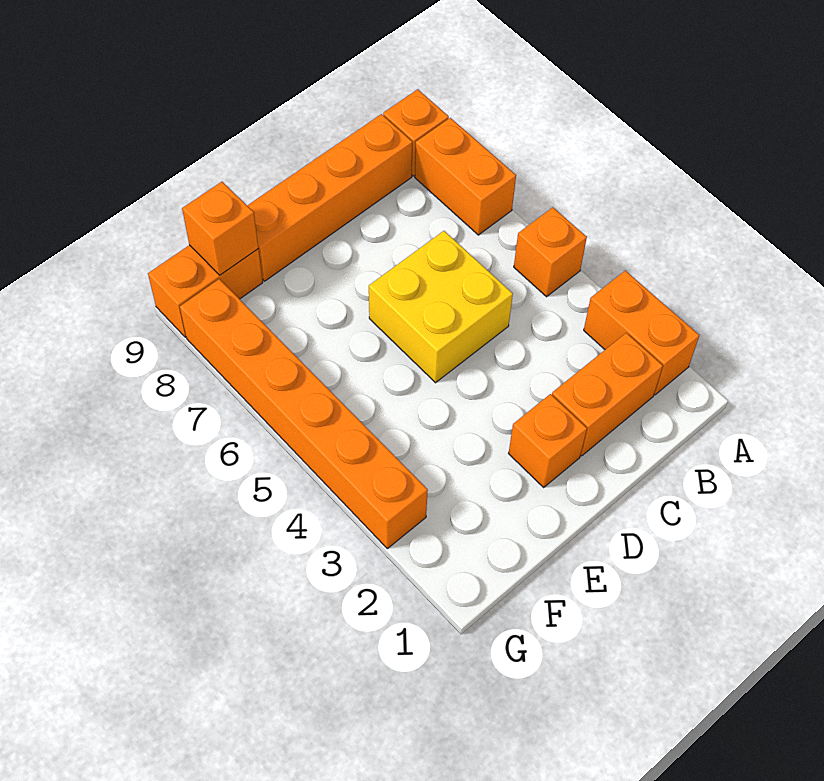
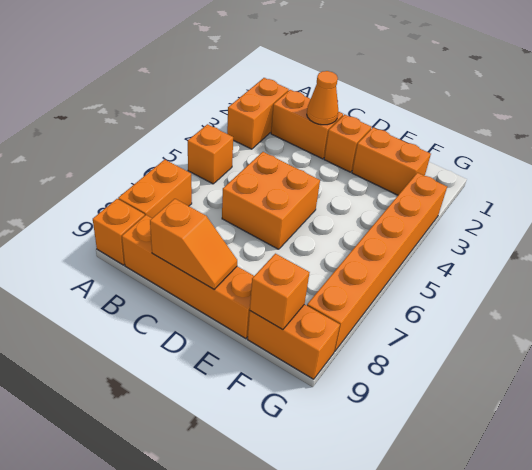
none -> orange cone C2 level 2
yellow brick C5:D6 level 1 -> orange brick C5:D6 level 1
none -> orange slope C9:D9 level 2 top C
none -> orange brick E2:F2 level 1

